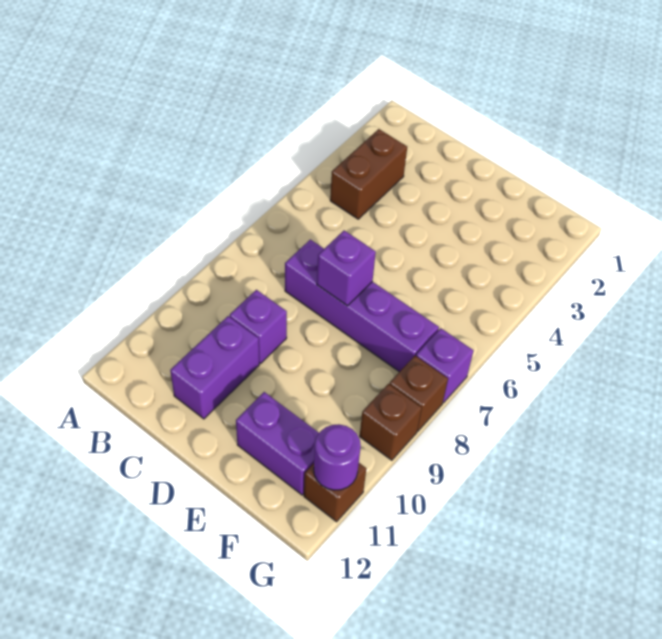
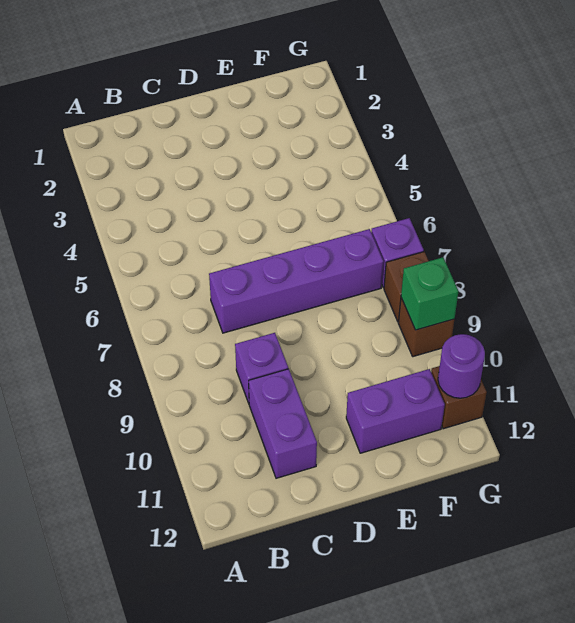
brown brick B3:B4 level 1 -> none
purple brick D7 level 2 -> none
none -> green brick G9 level 2

